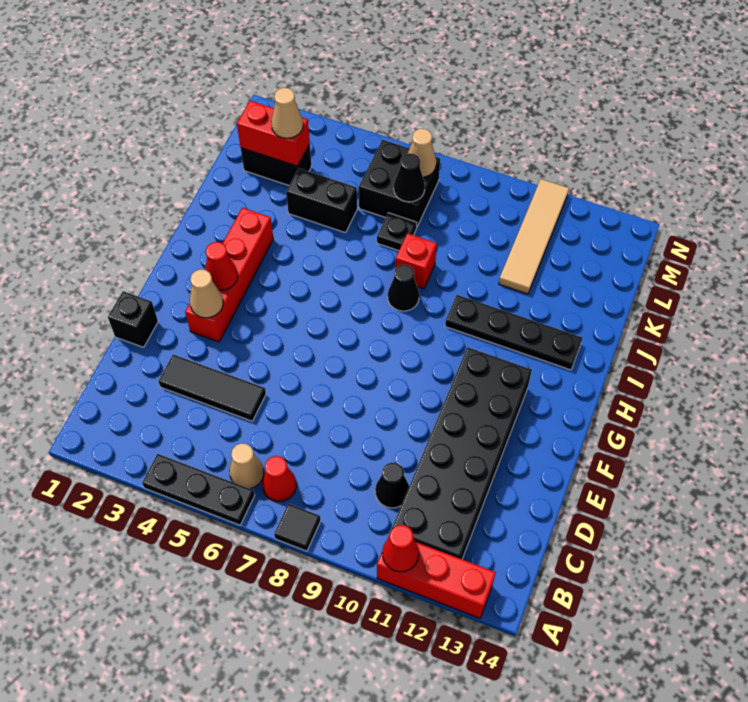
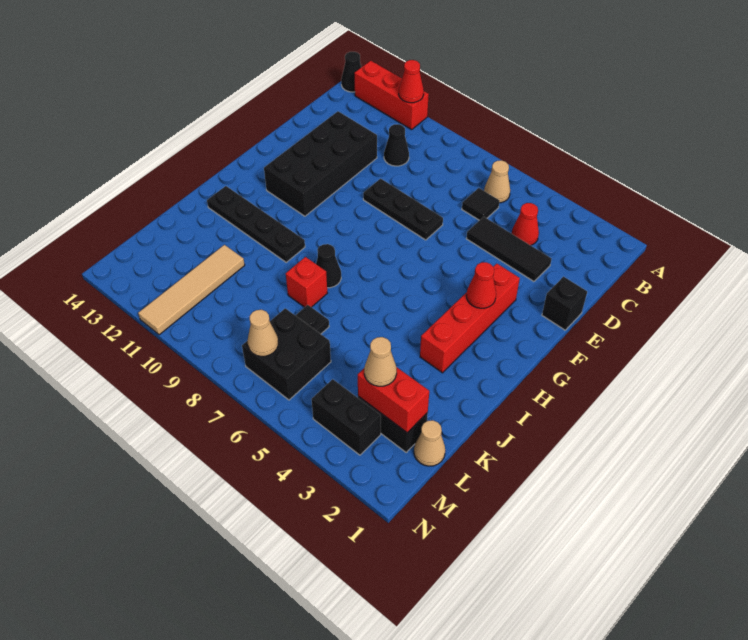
black plate A4:A6 level 1 -> black plate E7:E9 level 1
black tile A8 level 1 -> black tile C6 level 1
red cone B7 level 1 -> red cone C4 level 1
black brick B11:G12 level 1 -> black brick D11:G12 level 1
tan cone F3 level 2 -> tan cone L1 level 1
black brick K4:K5 level 1 -> black brick M3:M4 level 1
black cone L7 level 2 -> black cone A14 level 1

